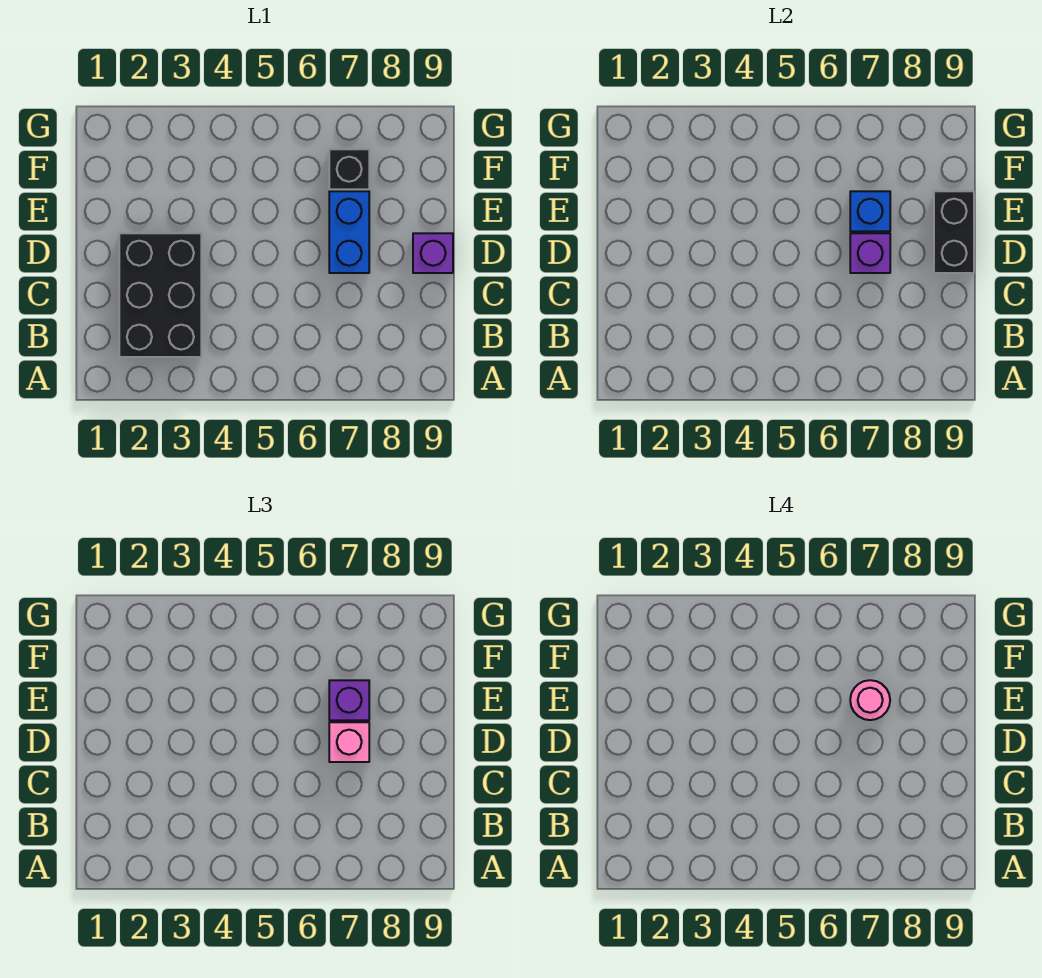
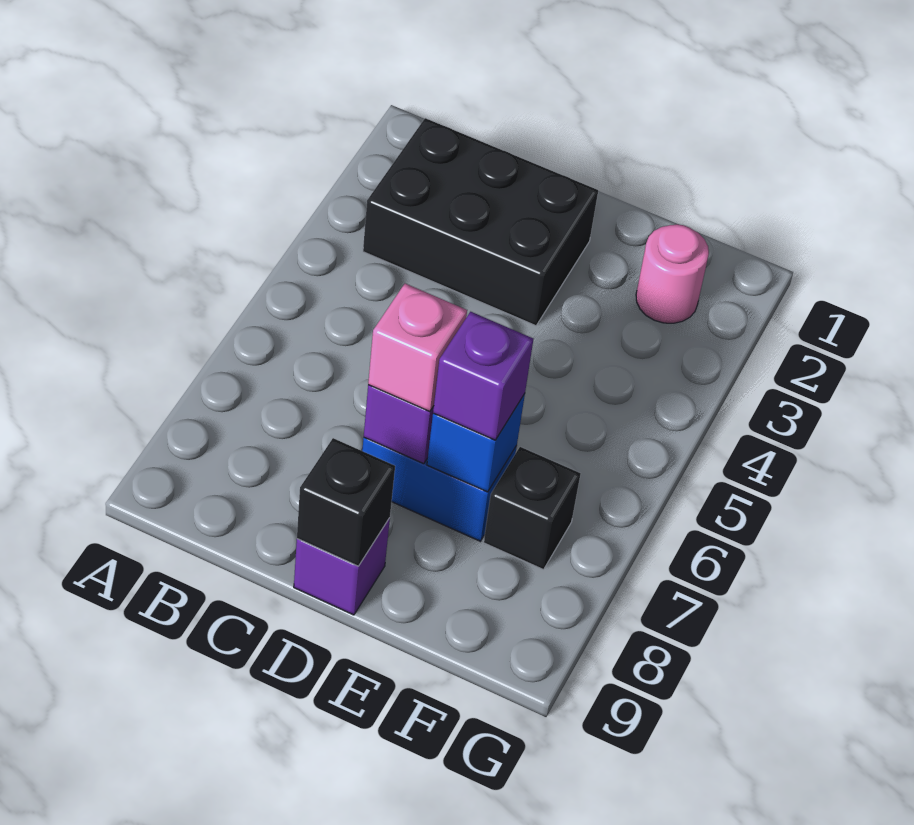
black brick D9:E9 level 2 -> black brick D9 level 2
pink round brick E7 level 4 -> pink round brick F2 level 1

